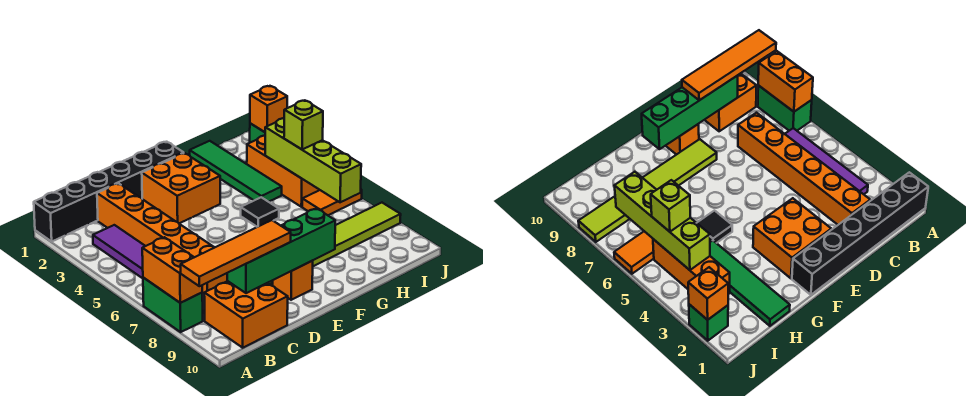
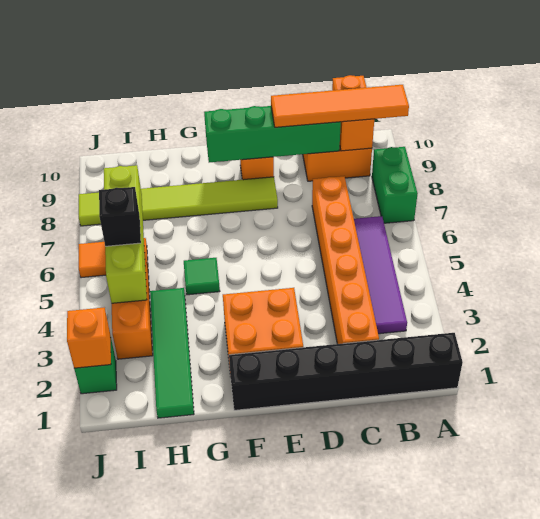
orange brick A7:A8 level 2 -> orange brick B9:B10 level 2
black tile G5 level 1 -> green tile G5 level 1
lime brick I5 level 3 -> black brick I5 level 3

